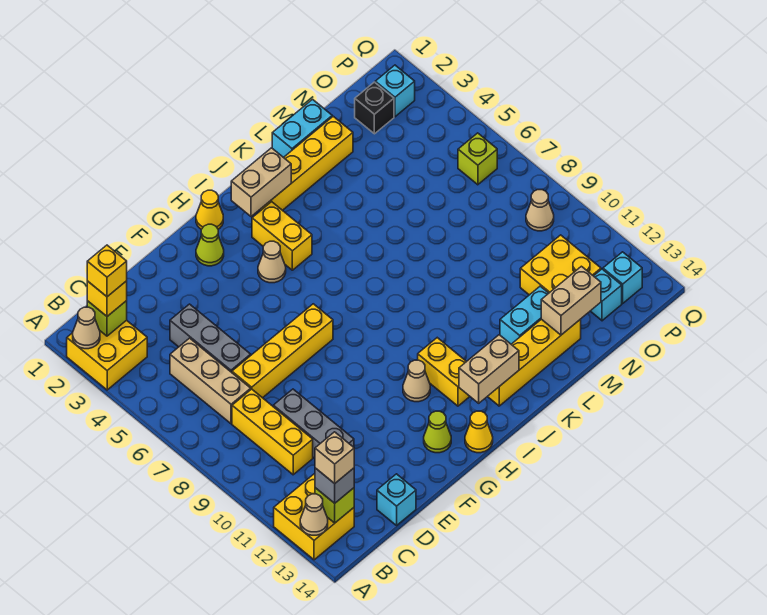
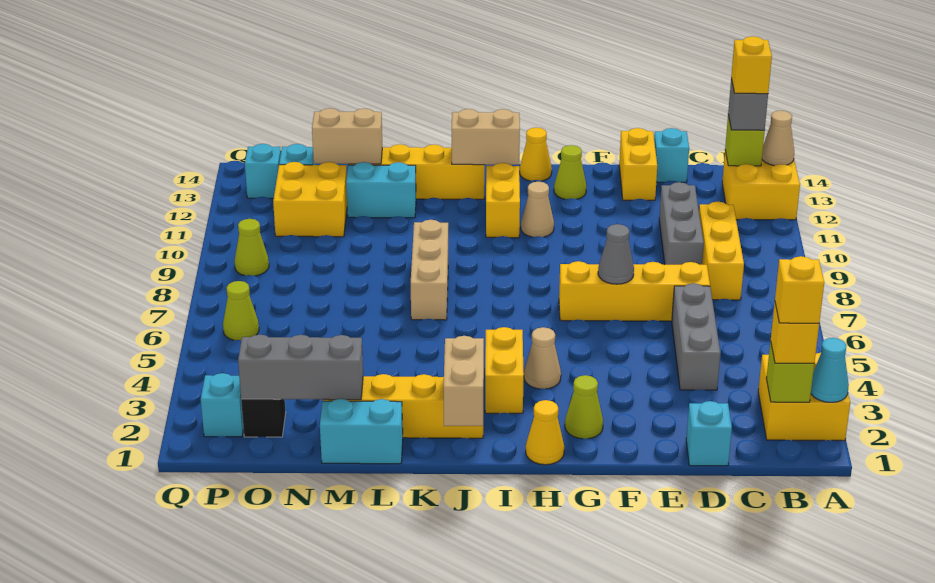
tan cone A2 level 2 -> cyan cone A2 level 2
tan brick B13 level 4 -> yellow brick B13 level 4
tan brick C5:C7 level 1 -> tan brick K7:K9 level 1
none -> cyan brick D1 level 1
none -> yellow brick E13:E14 level 1
none -> grey cone F7 level 2
tan brick I2:J2 level 2 -> tan brick J1:J2 level 2
none -> grey brick M2:O2 level 2
lime brick P6 level 1 -> lime cone P6 level 1
tan cone P9 level 1 -> lime cone P9 level 1

